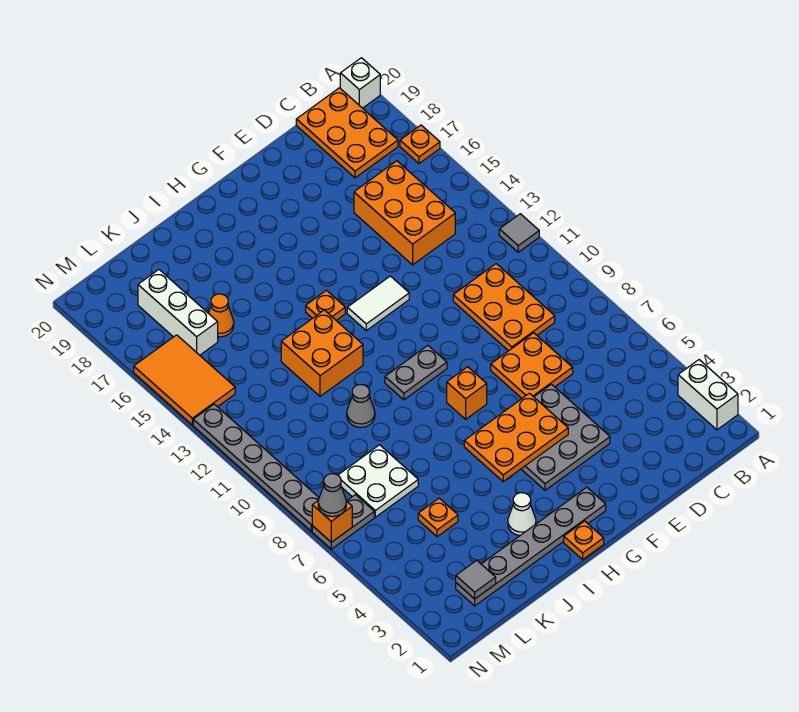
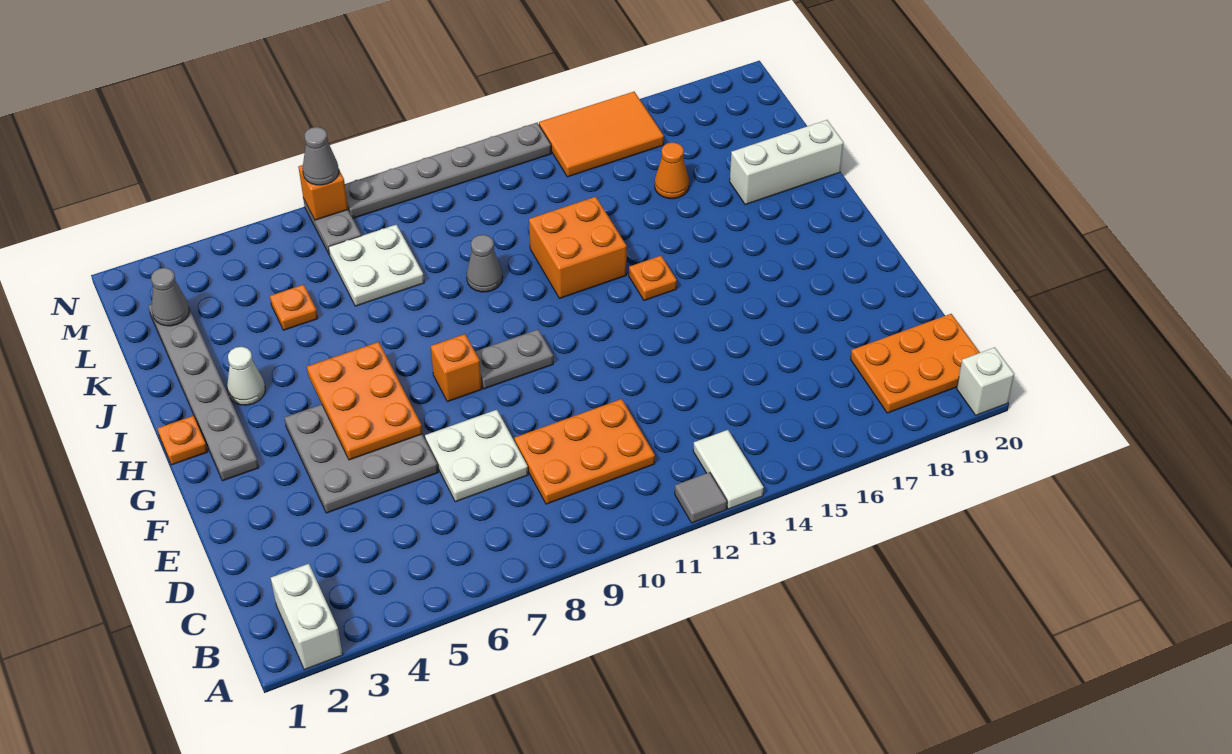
white brick A2:A3 level 1 -> white brick A2:B2 level 1
orange plate A17 level 1 -> none
orange brick C14:D16 level 1 -> none
orange plate D7:E8 level 1 -> white plate D7:E8 level 1
white tile F13:G13 level 1 -> white tile A13:B13 level 1
grey plate G10:H10 level 1 -> grey plate G9:G10 level 1
grey tile L2 level 2 -> grey cone L2 level 2
white brick L16:L18 level 1 -> white brick J18:J20 level 1

